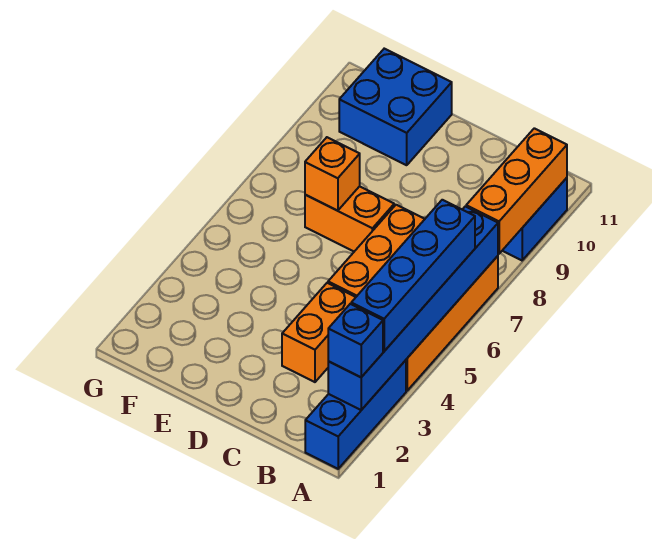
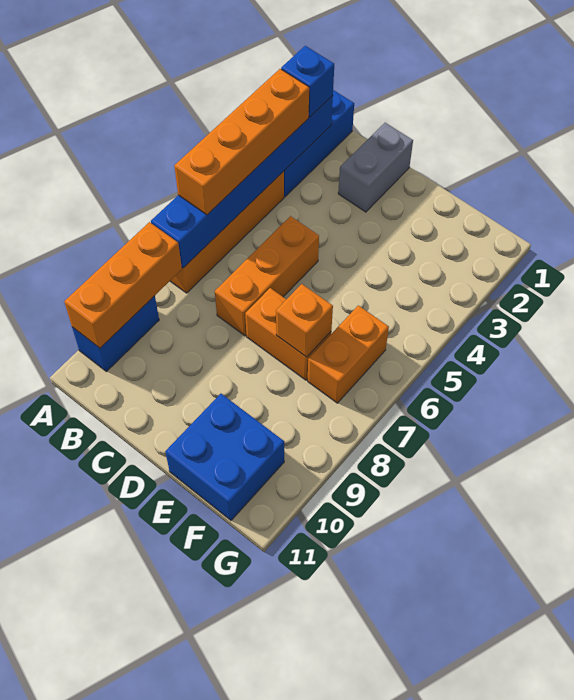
blue brick A3:A6 level 3 -> orange brick A3:A6 level 3
none -> grey brick C1:C2 level 1
orange brick C3:C4 level 1 -> orange brick F6:F7 level 1

